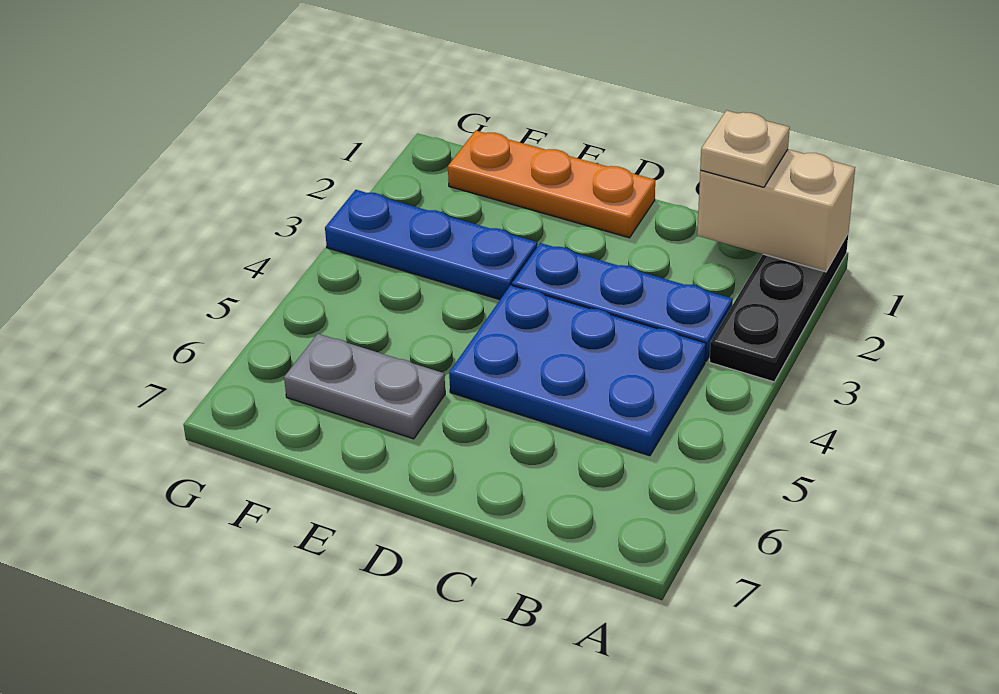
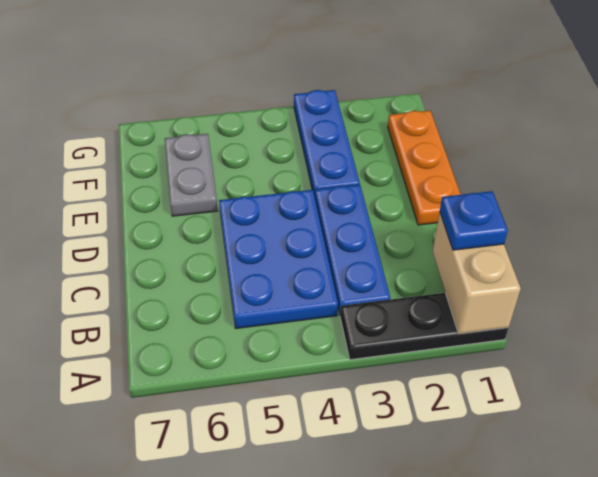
tan plate B1 level 3 -> blue plate B1 level 3

